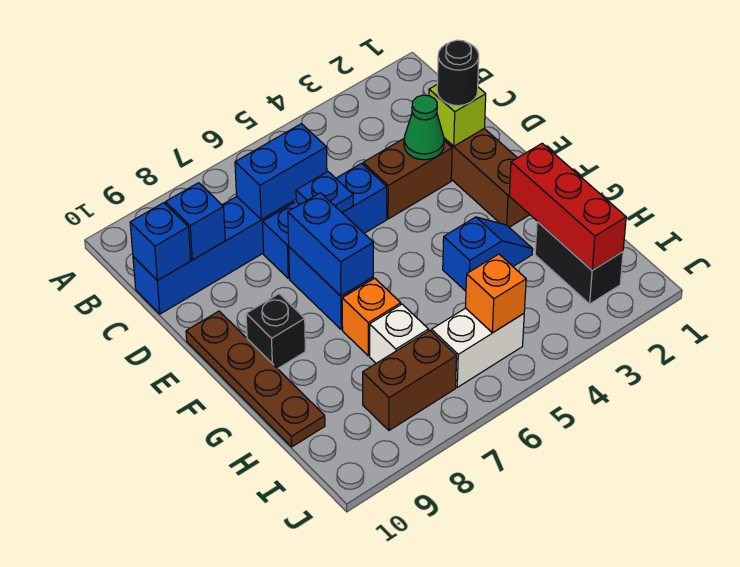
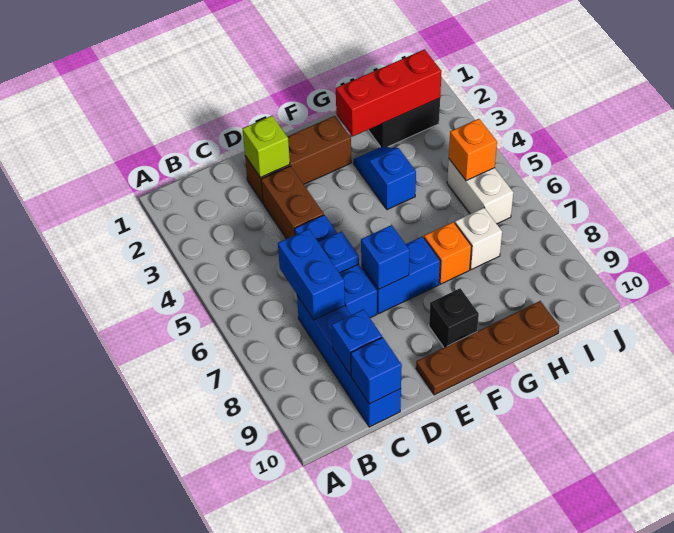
black round brick D2 level 3 -> none
green cone D3 level 2 -> none
blue brick E7:F7 level 2 -> blue brick E7 level 2
brown brick I7:I8 level 1 -> none

